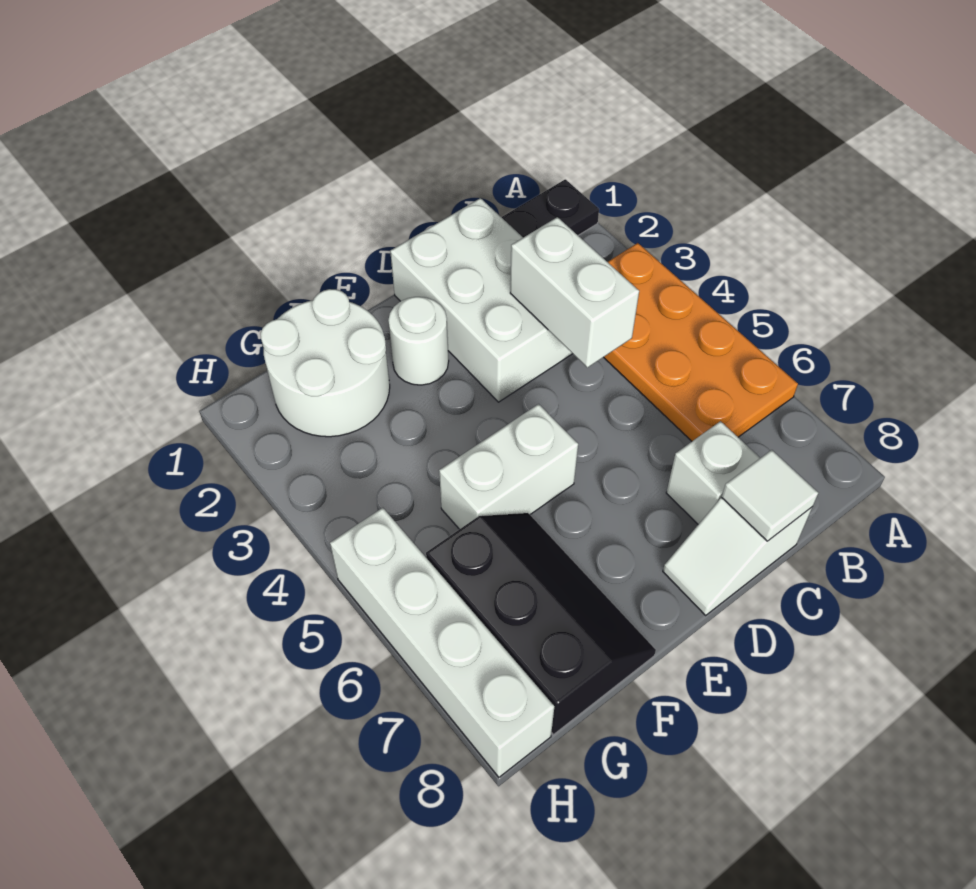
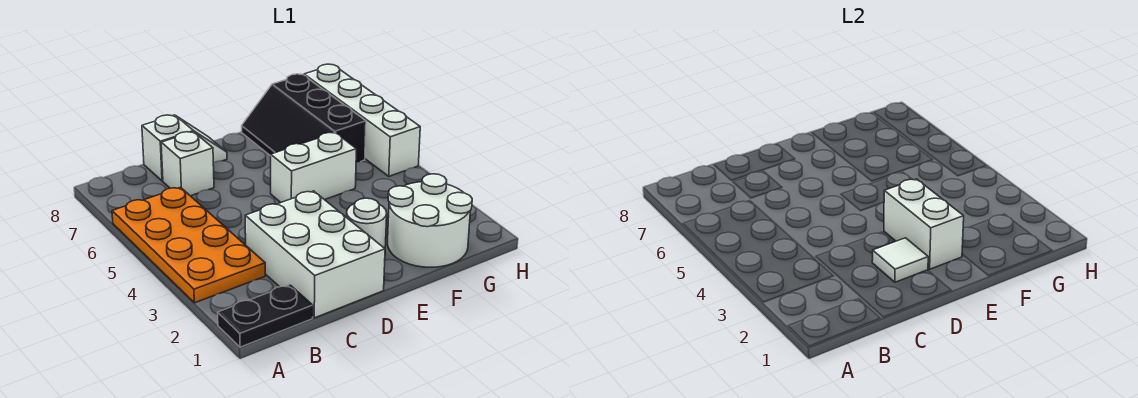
white brick C3:C4 level 2 -> white brick E2:E3 level 2
white tile C8 level 2 -> white tile D2 level 2

